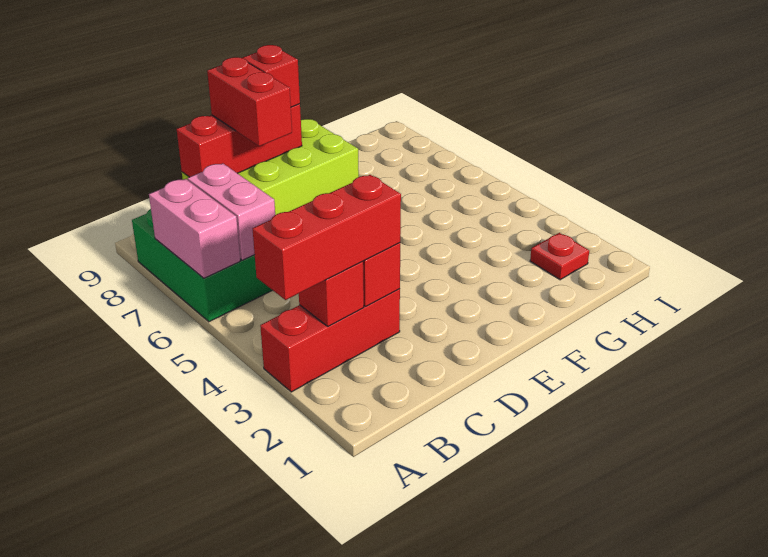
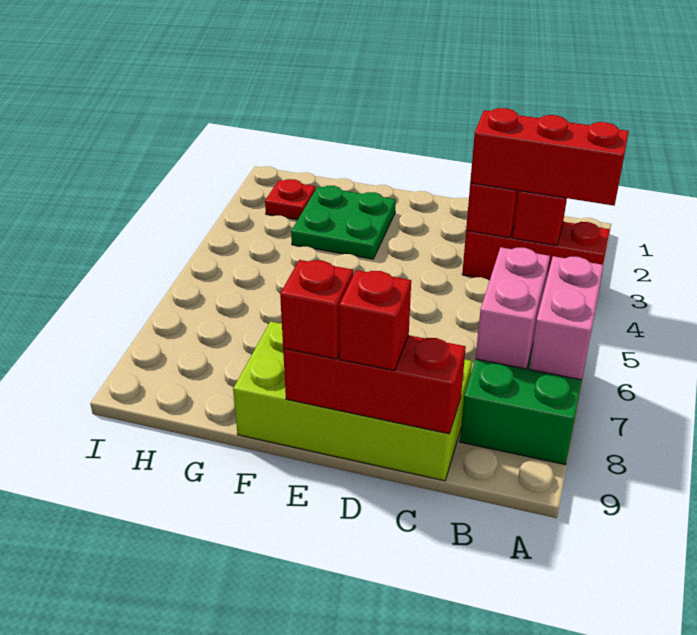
red brick D8:D9 level 3 -> red brick D9 level 3
none -> green plate F2:G3 level 1

